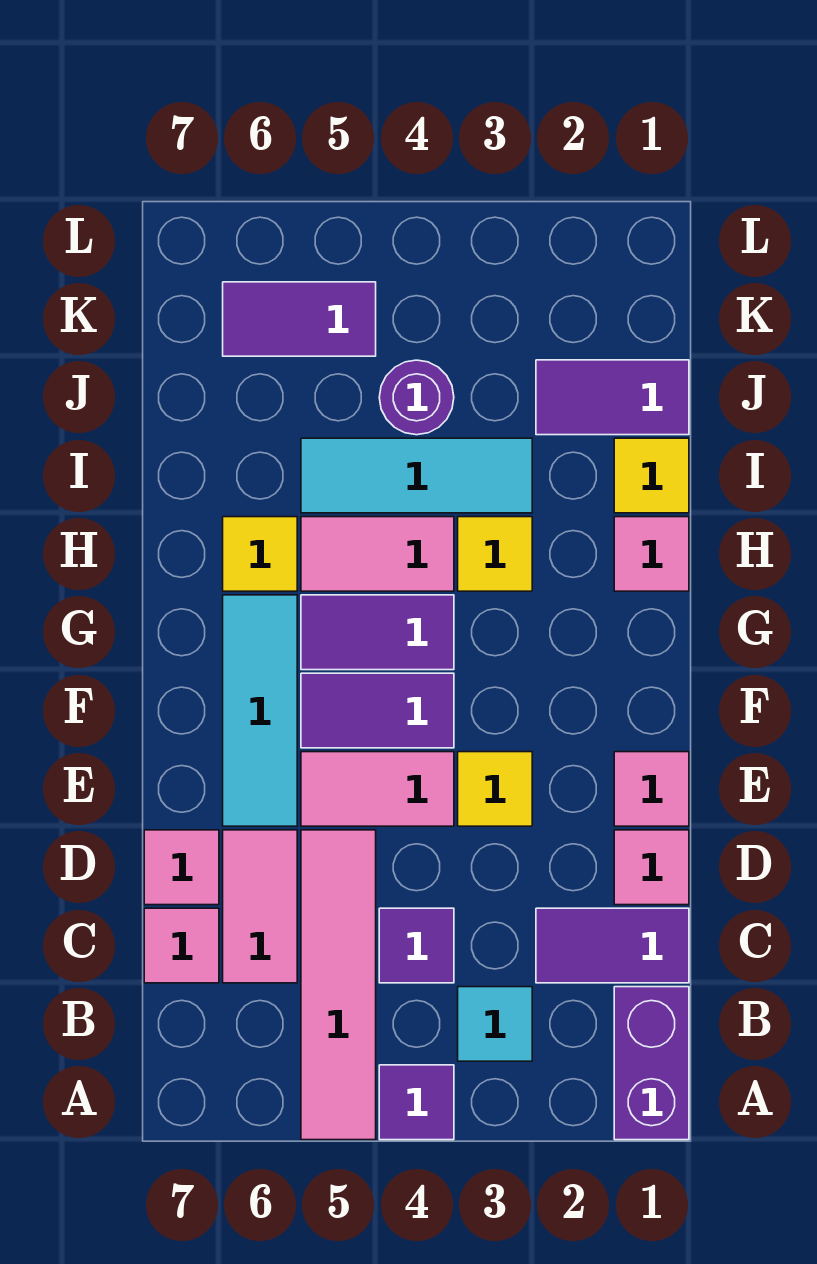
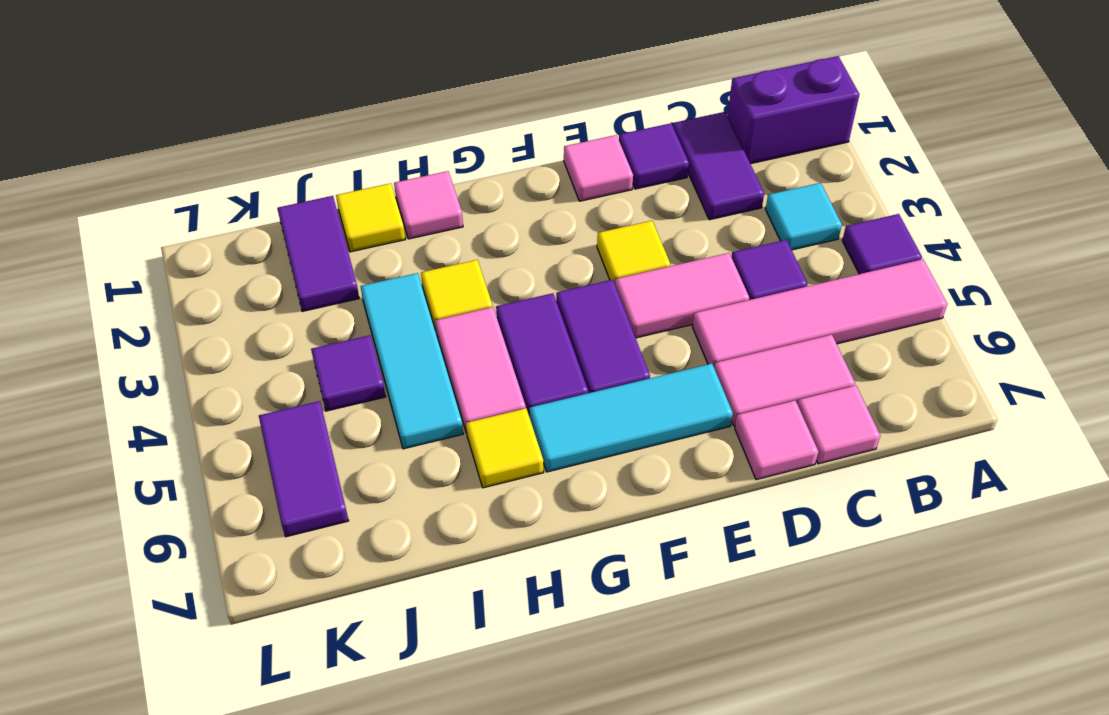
pink tile D1 level 1 -> purple tile D1 level 1
pink tile E4:E5 level 1 -> pink tile D4:E4 level 1
purple round brick J4 level 1 -> purple tile J4 level 1

